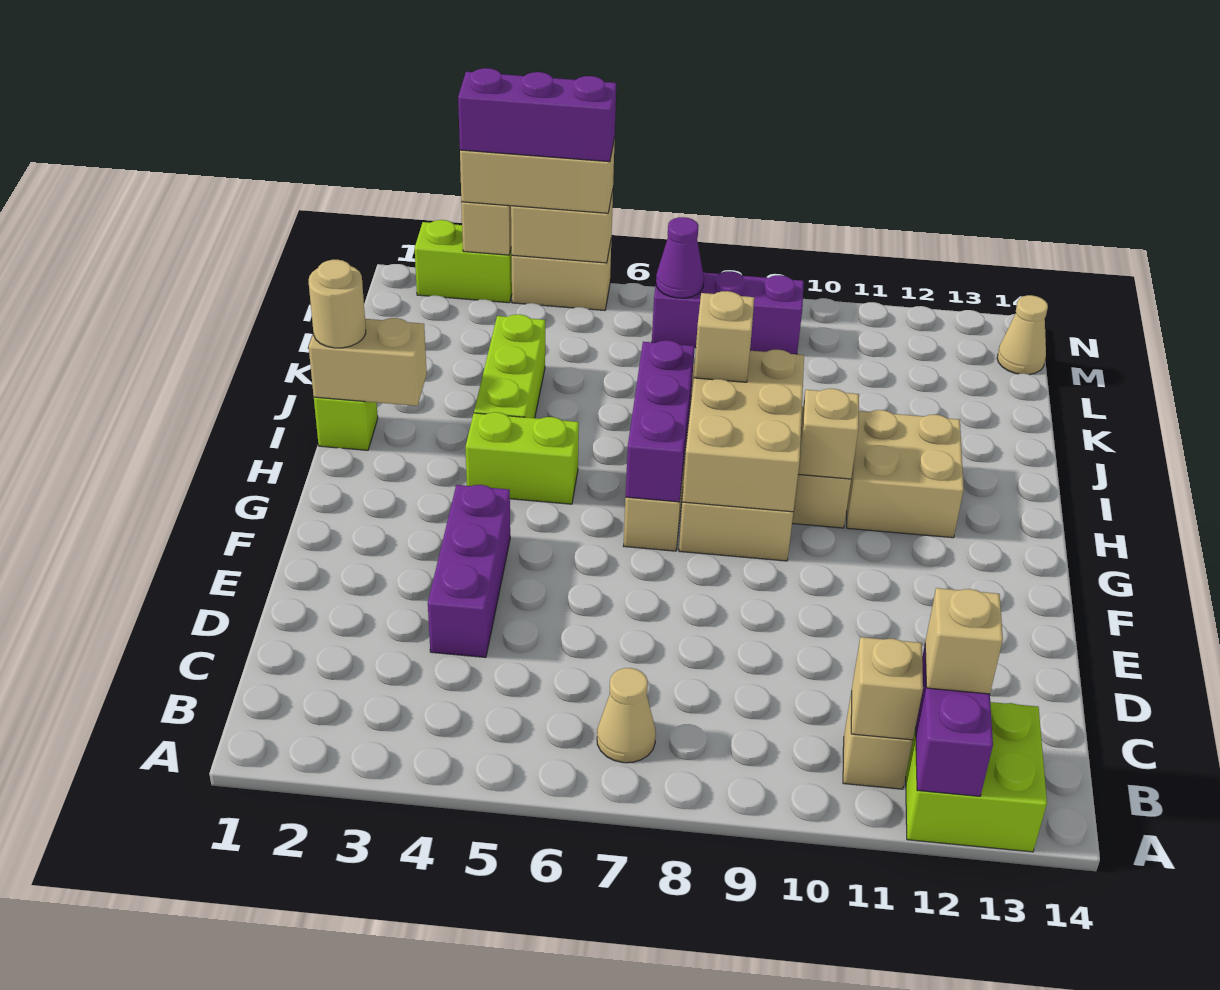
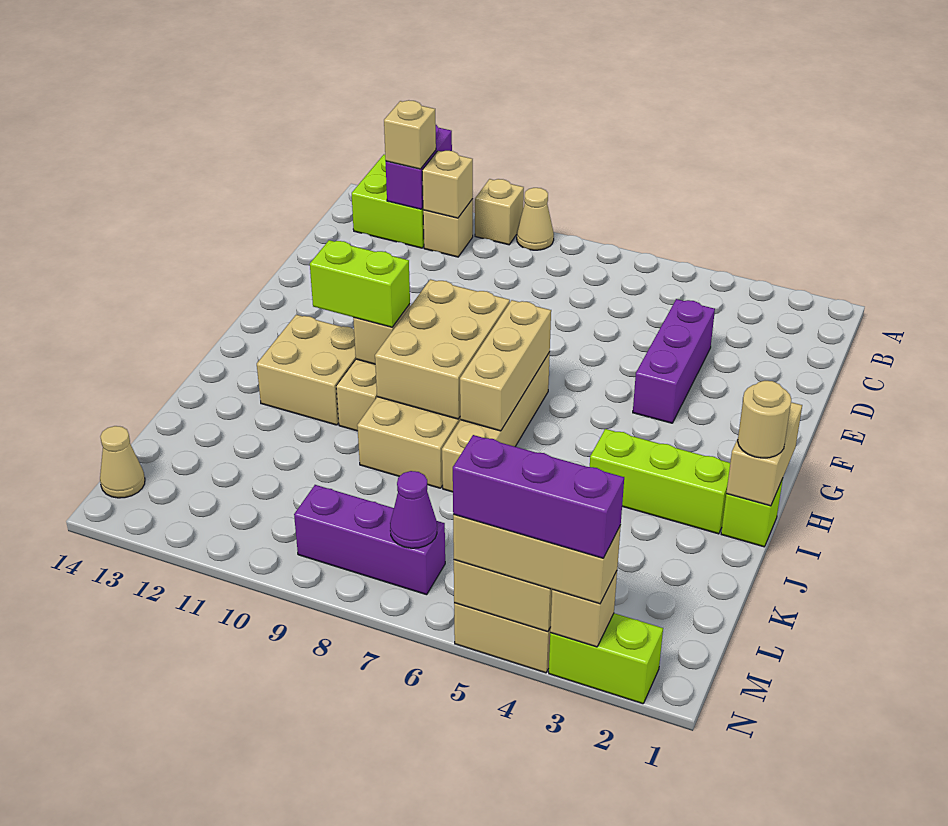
tan cone B7 level 1 -> tan cone A9 level 1
purple brick G7:I7 level 2 -> tan brick G7:I7 level 2
lime brick H4:H5 level 1 -> lime brick H10:H11 level 3
tan brick I1:I2 level 2 -> tan brick H1:I1 level 2
lime brick I4:K4 level 1 -> lime brick I2:I4 level 1
tan brick I8 level 3 -> tan brick A10 level 1

